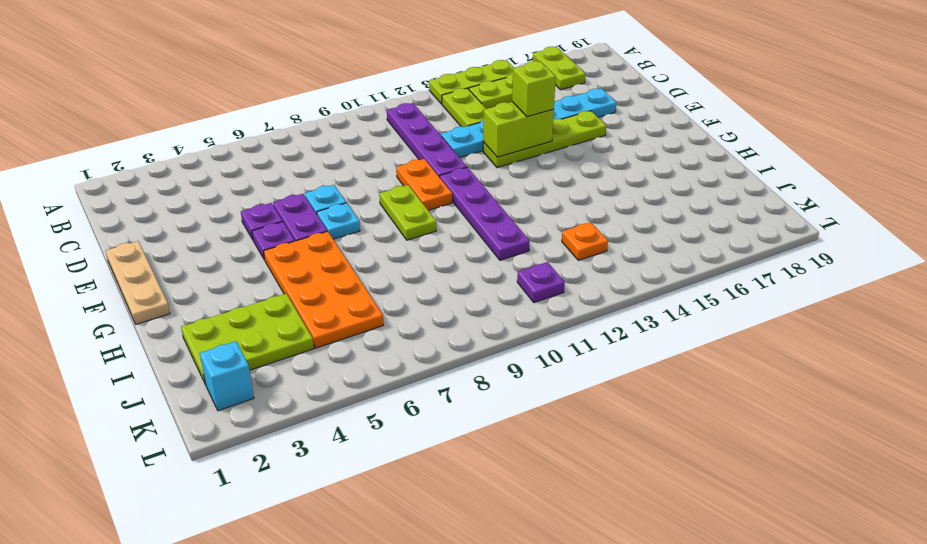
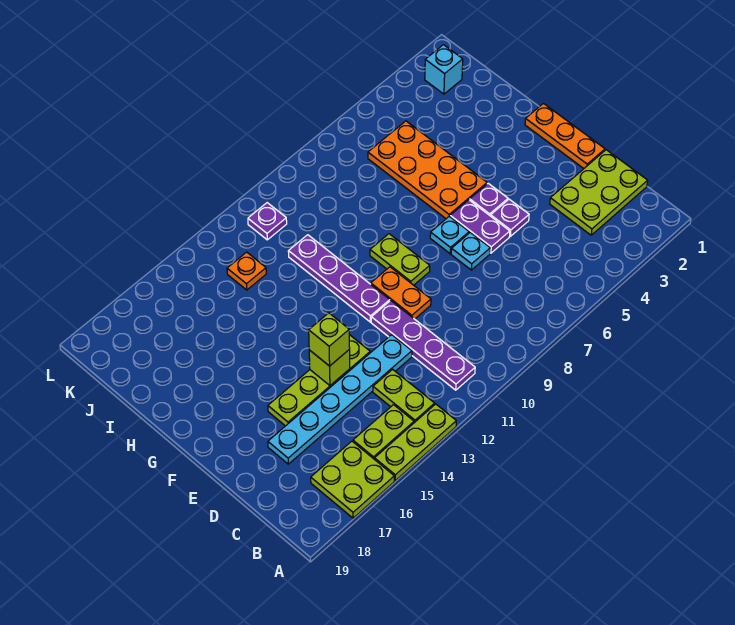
lime plate A17:B17 level 1 -> lime plate A16:B17 level 1
tan plate E1:G1 level 1 -> orange plate E1:G1 level 1
lime brick E13:E14 level 2 -> lime brick E14 level 2
lime plate I2:J4 level 1 -> lime plate C1:D3 level 1

